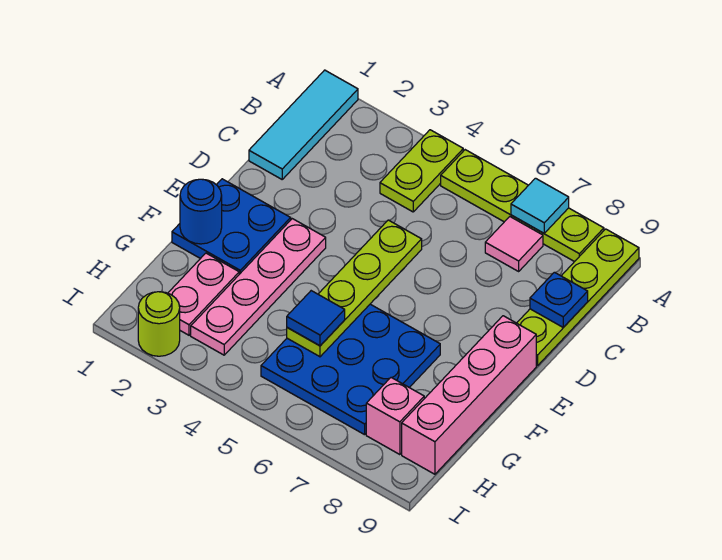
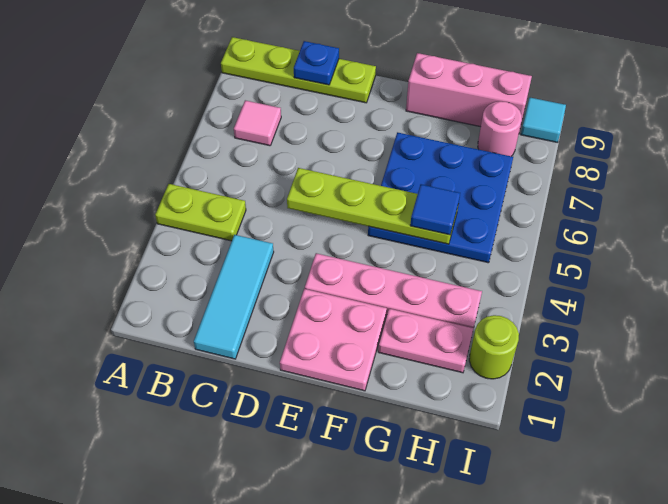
cyan tile A1:C1 level 1 -> cyan tile C1:C3 level 1
lime plate A5:A8 level 1 -> none
cyan tile A7 level 2 -> cyan tile I9 level 1
blue plate E1:F2 level 1 -> pink plate E1:F2 level 1
pink brick E9:H9 level 1 -> pink brick F9:H9 level 1
blue round brick F1 level 2 -> none
pink brick H8 level 1 -> pink round brick H8 level 1

